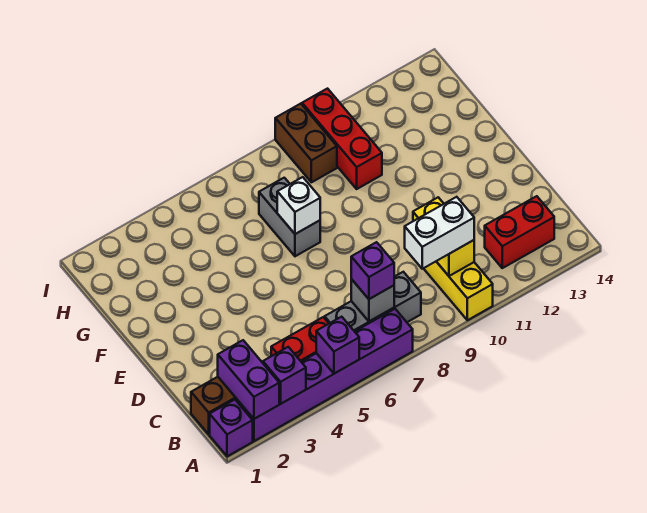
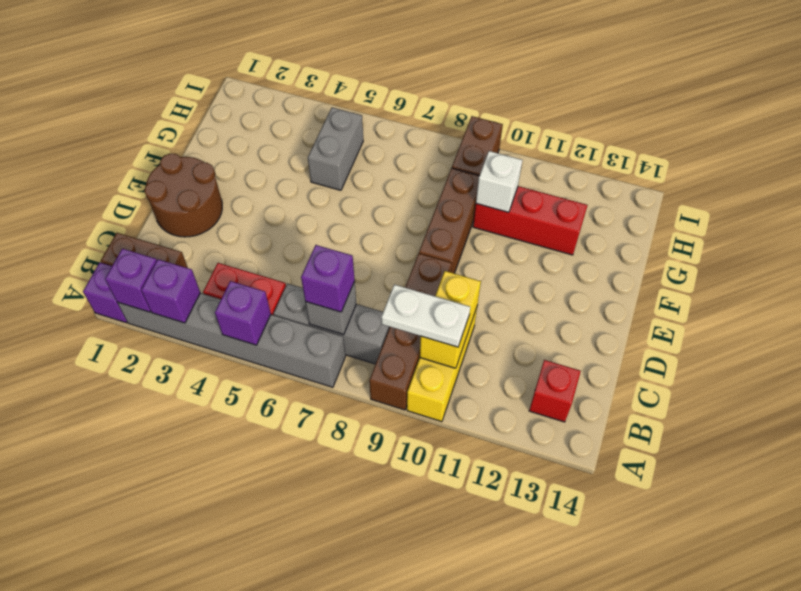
purple brick A2:A7 level 1 -> grey brick A2:A7 level 1
purple brick A2:B2 level 2 -> purple brick A2 level 2
none -> brown brick A9:D9 level 1
white brick B9:B10 level 3 -> white plate B9:B10 level 3
red brick B12:B13 level 1 -> red brick B13 level 1
none -> brown round brick D1:E2 level 1
none -> brown brick E9:G9 level 1
grey brick F7:G7 level 1 -> grey brick G5:H5 level 1
white brick F7 level 2 -> white brick G10 level 2
red brick G10:I10 level 1 -> red brick G10:G12 level 1

